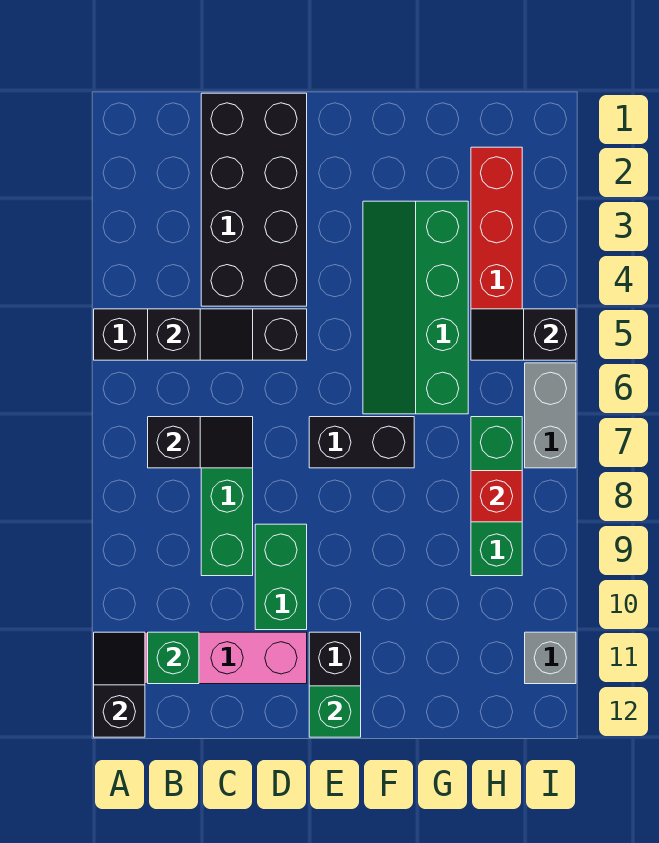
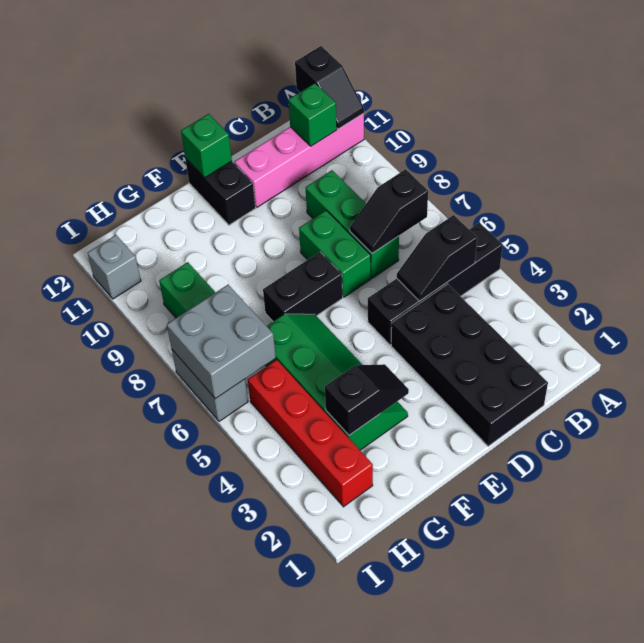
green brick D9:D10 level 1 -> green brick D7:D8 level 1
black slope H5:I5 level 2 top I -> black slope F3:G3 level 2 top G
none -> grey brick H6:I7 level 2
red brick H8 level 2 -> none

